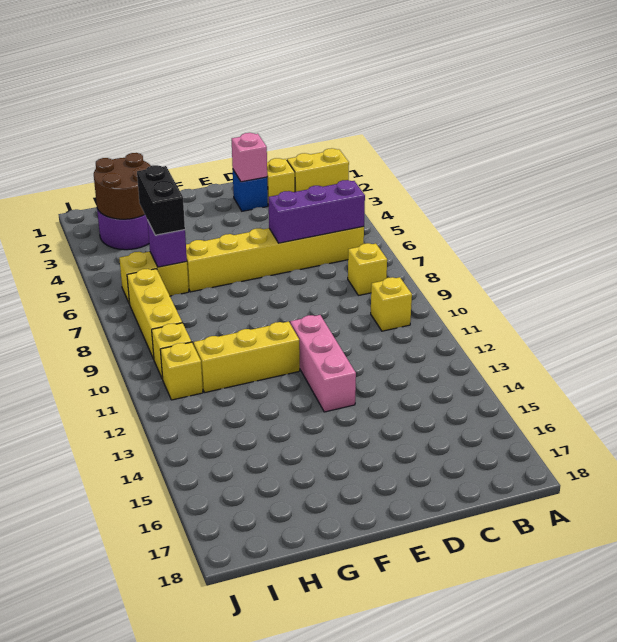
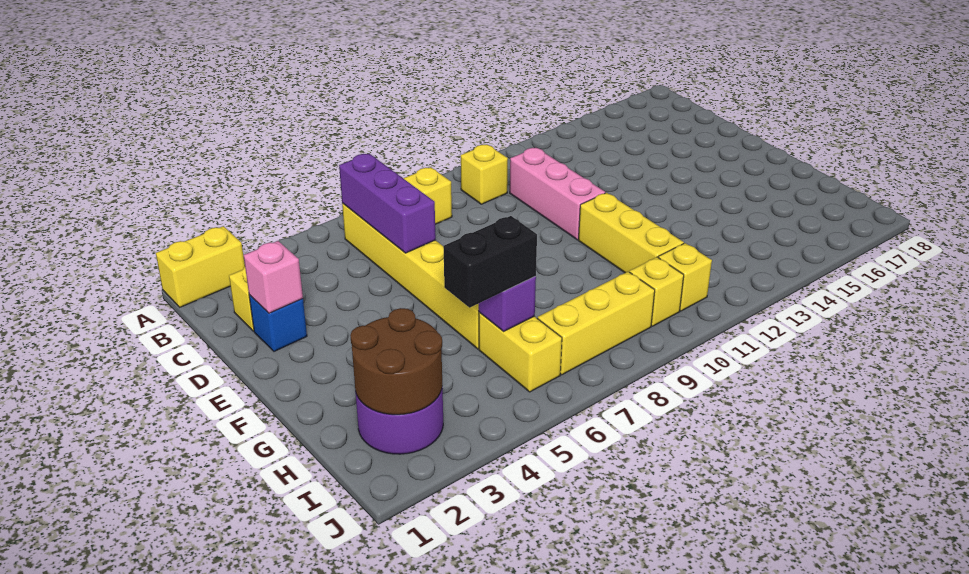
yellow brick A2:B2 level 1 -> yellow brick A1:A2 level 1
pink brick E11:E13 level 1 -> pink brick C11:E11 level 1

